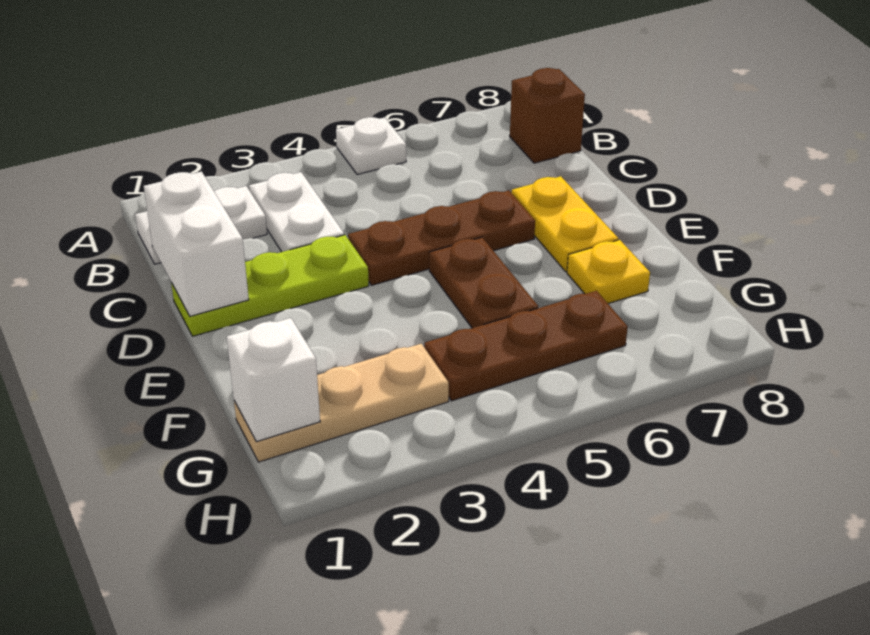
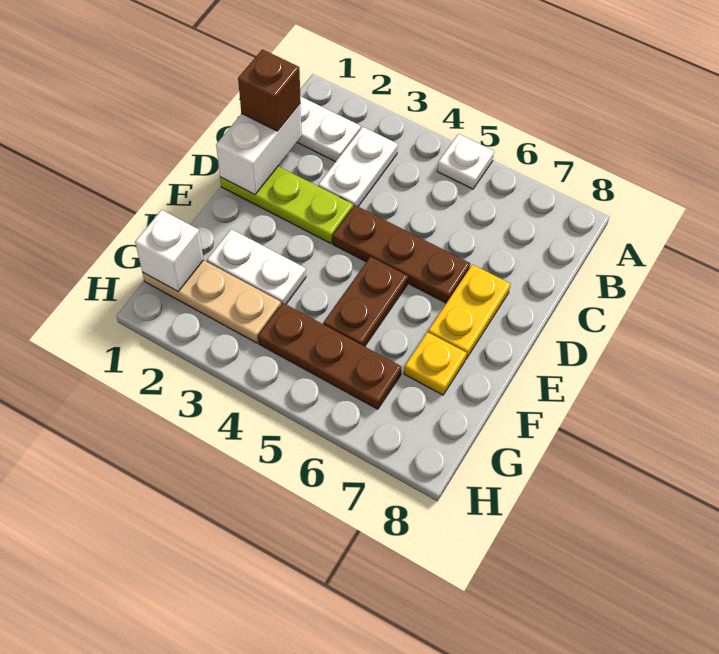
brown brick B8 level 1 -> brown brick C1 level 3
none -> white plate F2:F3 level 1

